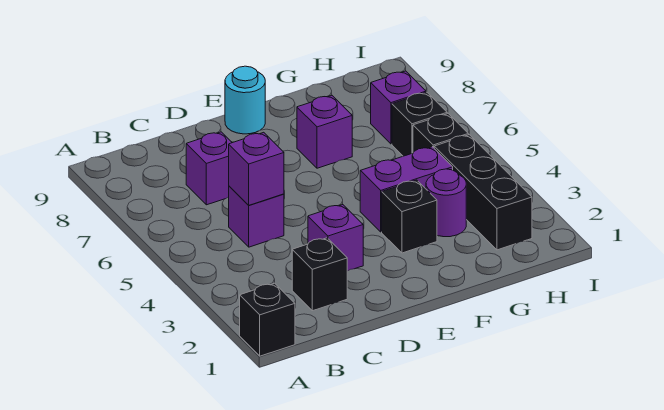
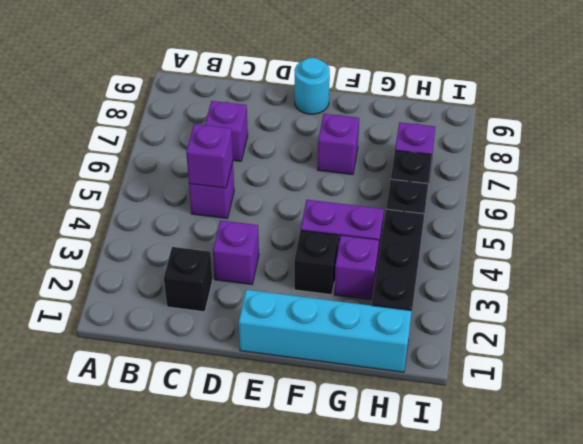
black brick A1 level 1 -> none
none -> cyan brick E1:H1 level 1
purple round brick G3 level 1 -> purple brick G3 level 1

